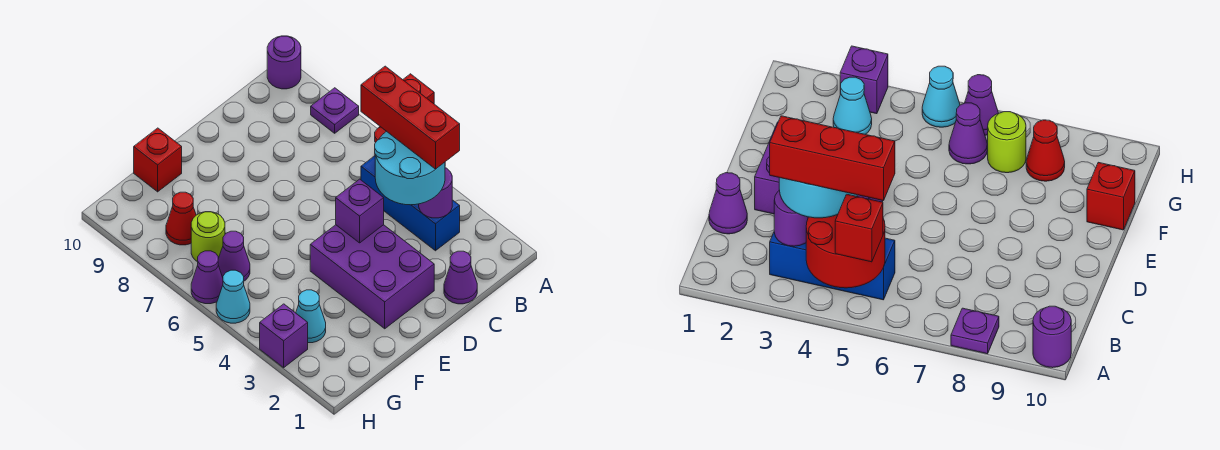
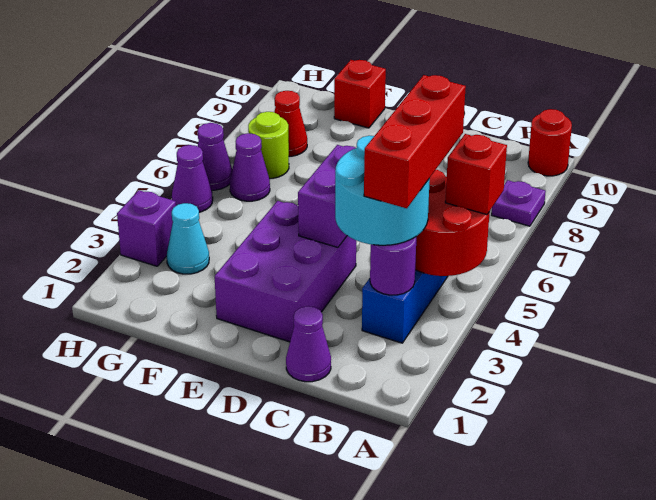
purple round brick A10 level 1 -> red round brick A10 level 1
purple brick D4 level 2 -> purple brick D4:D5 level 2
cyan cone H5 level 1 -> purple cone H5 level 1

